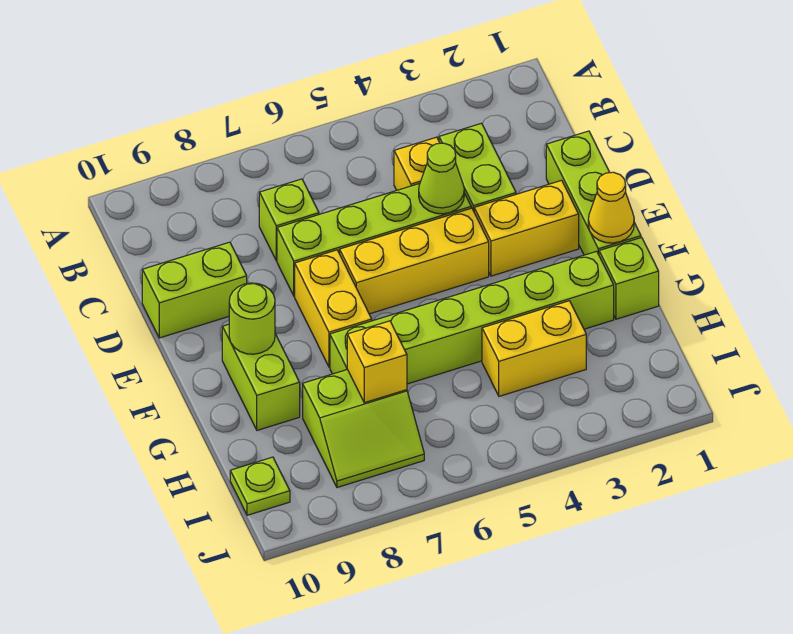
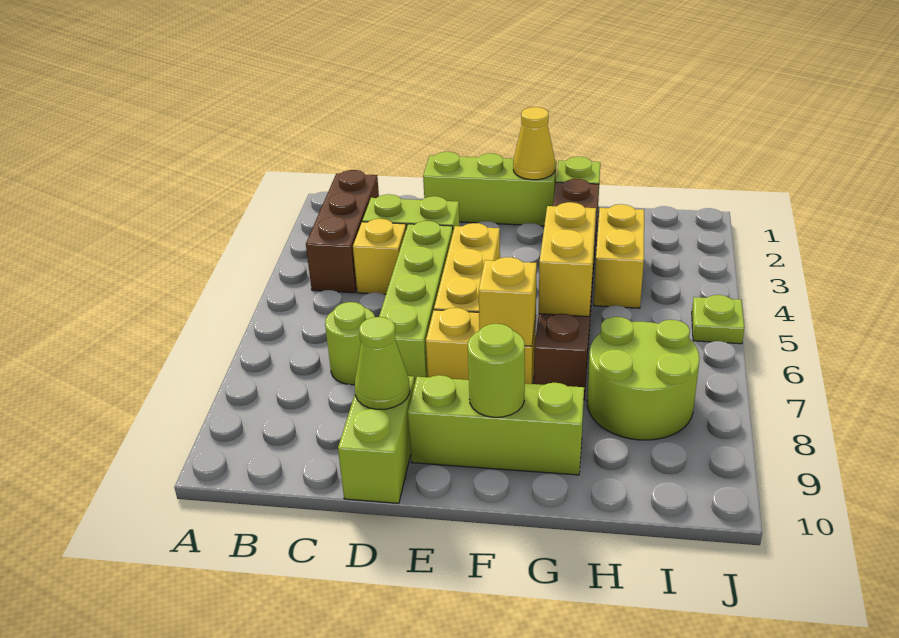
none -> brown brick B2:B4 level 1
lime brick C7 level 1 -> lime round brick C7 level 1
lime cone D4 level 2 -> lime cone D9 level 2
yellow brick E2:E3 level 1 -> yellow brick G5:G6 level 2
lime brick F9:G9 level 1 -> lime brick E9:G9 level 1
lime brick G2:G7 level 1 -> brown brick G2:G7 level 1
lime slope H7:I8 level 1 top H -> lime round brick H7:I8 level 1
yellow brick H7 level 2 -> yellow brick F7 level 2
lime plate I10 level 1 -> lime plate J5 level 1

